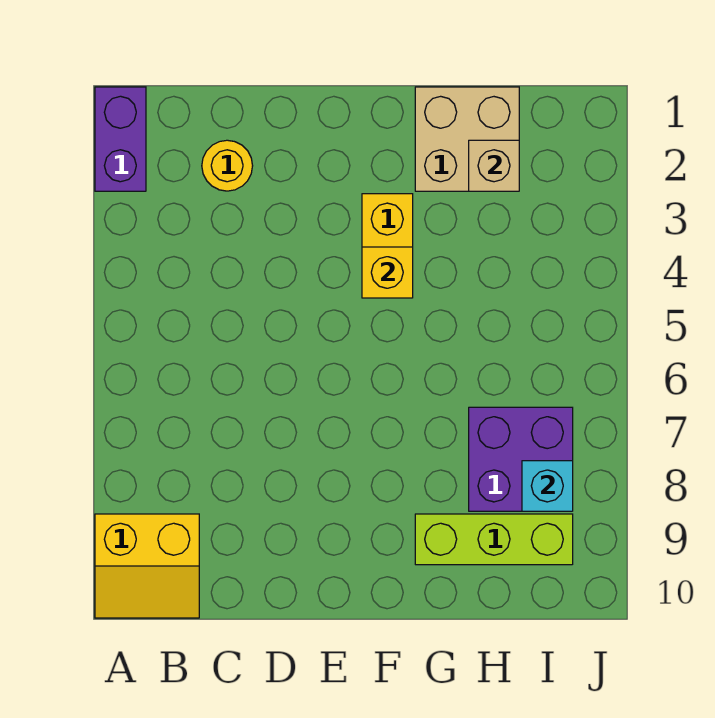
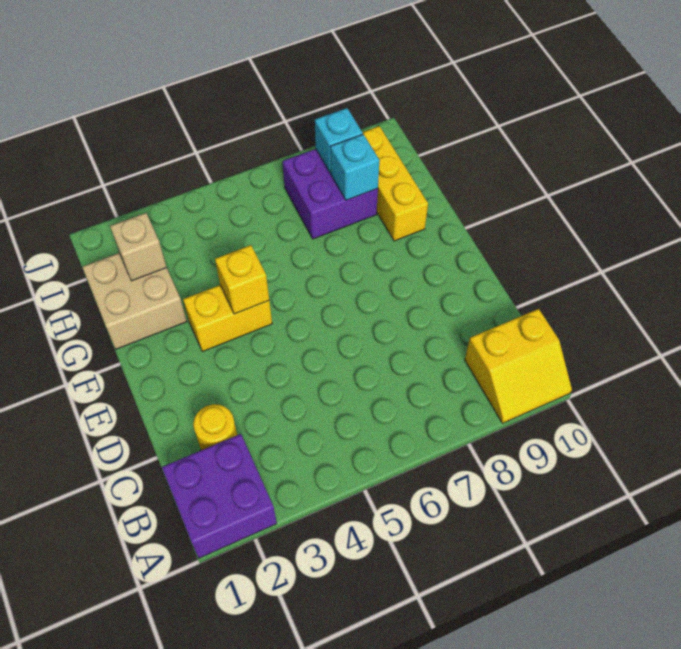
purple brick A1:A2 level 1 -> purple brick A1:B2 level 1
yellow slope A9:B10 level 1 top 9 -> yellow slope A9:B10 level 1 top B
lime brick G9:I9 level 1 -> yellow brick G9:I9 level 1
none -> cyan brick H8 level 2

